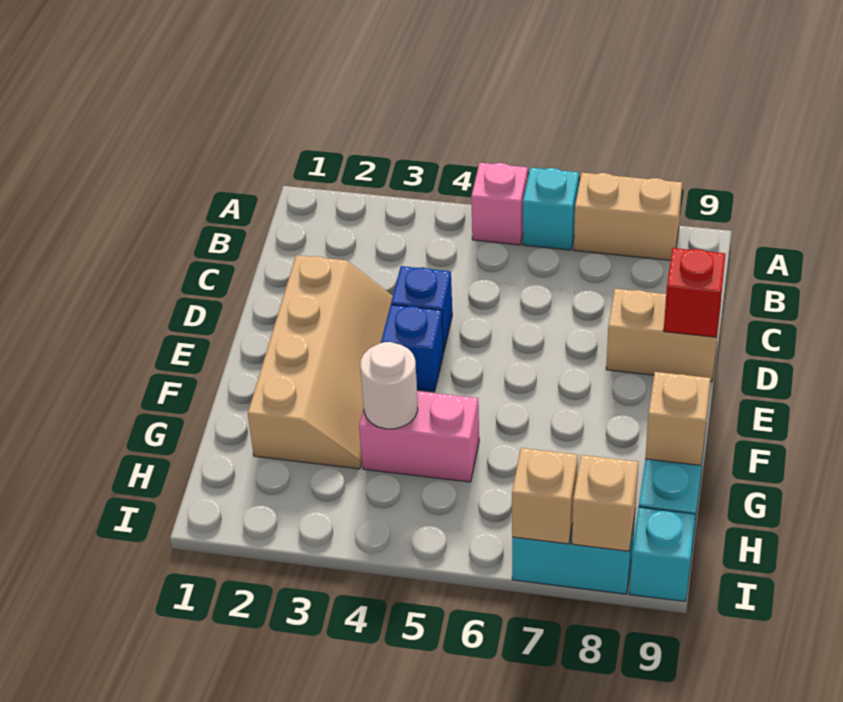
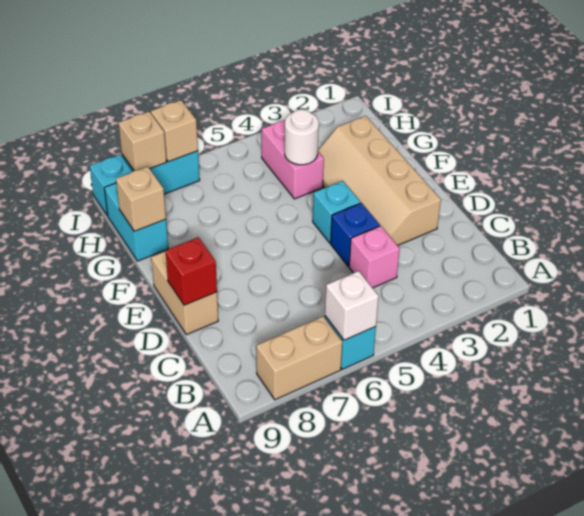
pink brick A5 level 1 -> pink brick C4 level 1
none -> white brick A6 level 2
tan brick D8:D9 level 1 -> tan brick D9:E9 level 1
blue brick E4 level 1 -> cyan brick E4 level 1
pink brick G4:G5 level 1 -> pink brick G4:H4 level 1

